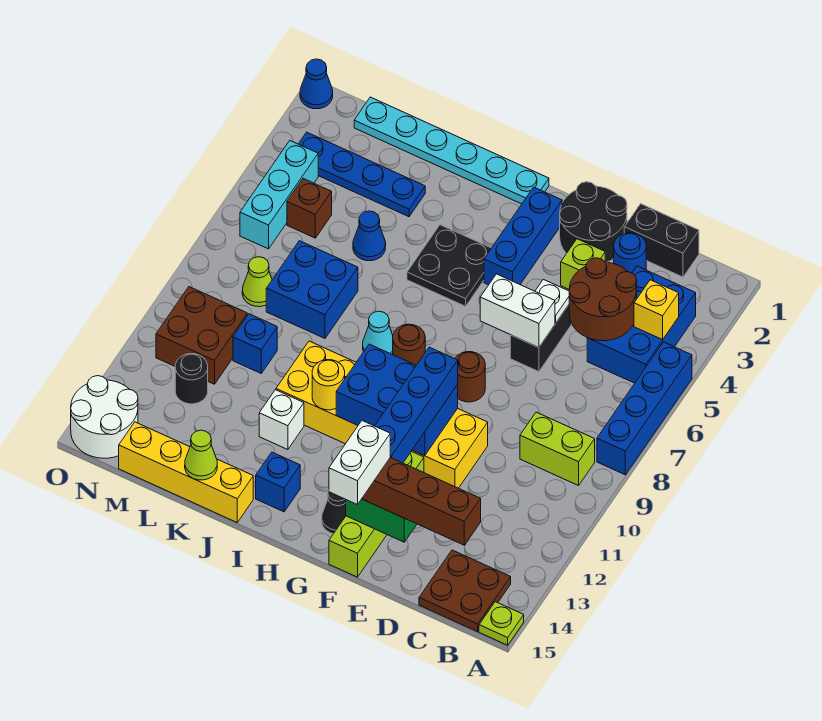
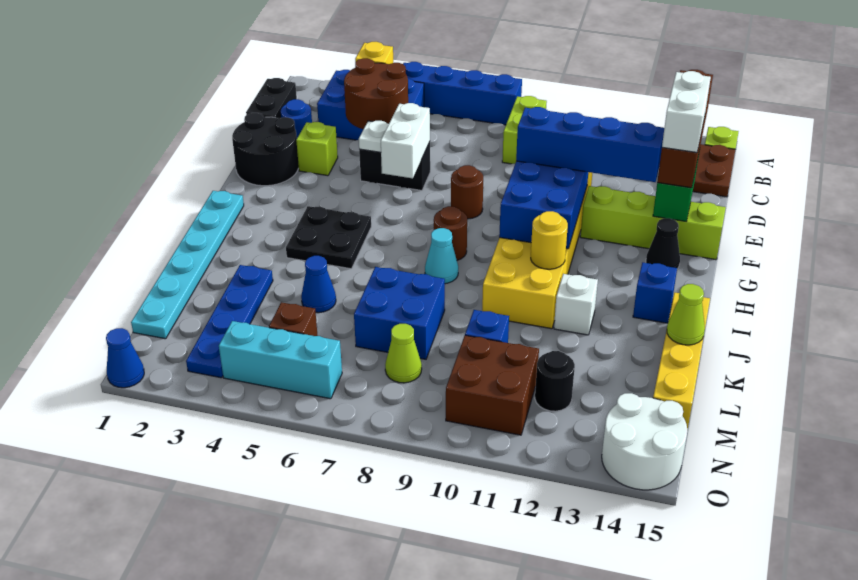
white brick F14:F15 level 4 -> white brick E14:F14 level 4
blue brick G2:G4 level 1 -> none

